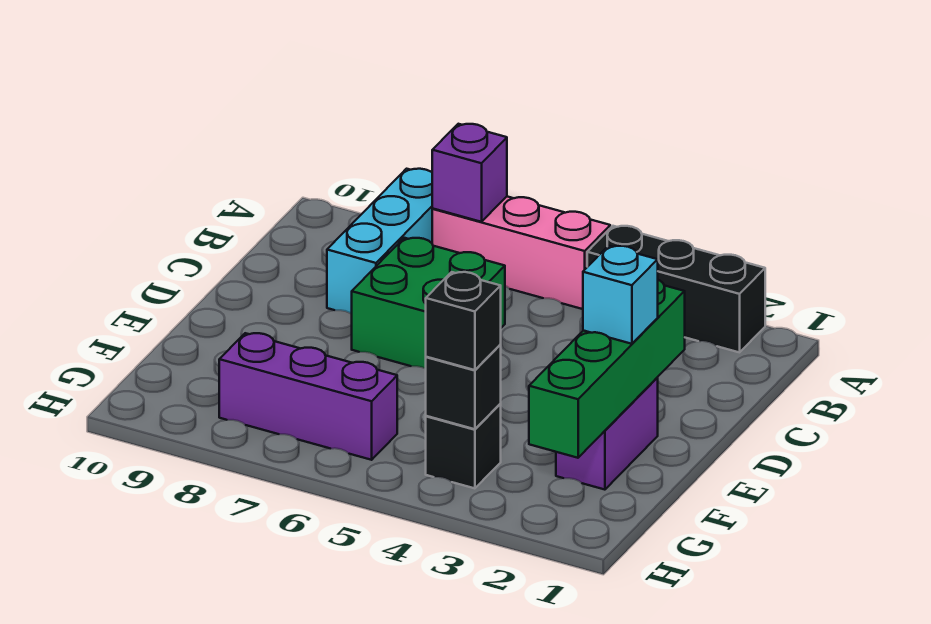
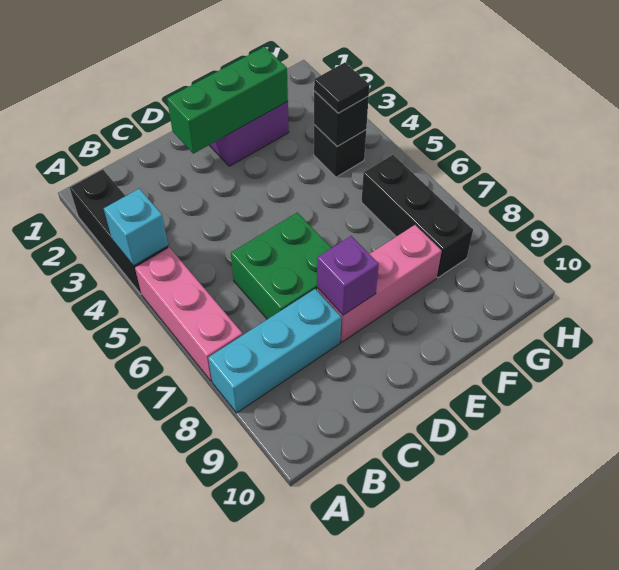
purple brick A7 level 2 -> purple brick D8 level 2
green brick D2:G2 level 2 -> green brick D2:F2 level 2
none -> pink brick D8:F8 level 1
cyan brick E2 level 3 -> cyan brick A4 level 2
black brick G4 level 3 -> black tile G4 level 3
purple brick G6:G8 level 1 -> black brick G6:G8 level 1

